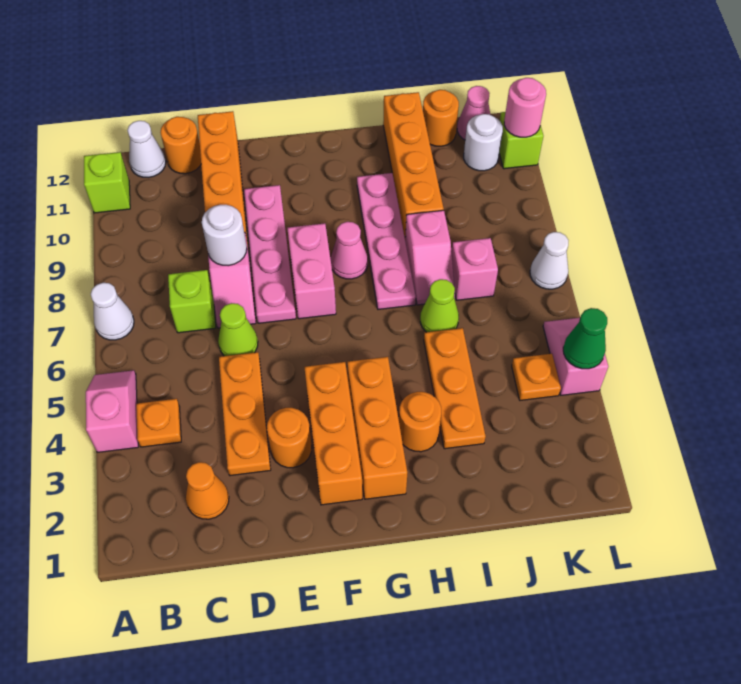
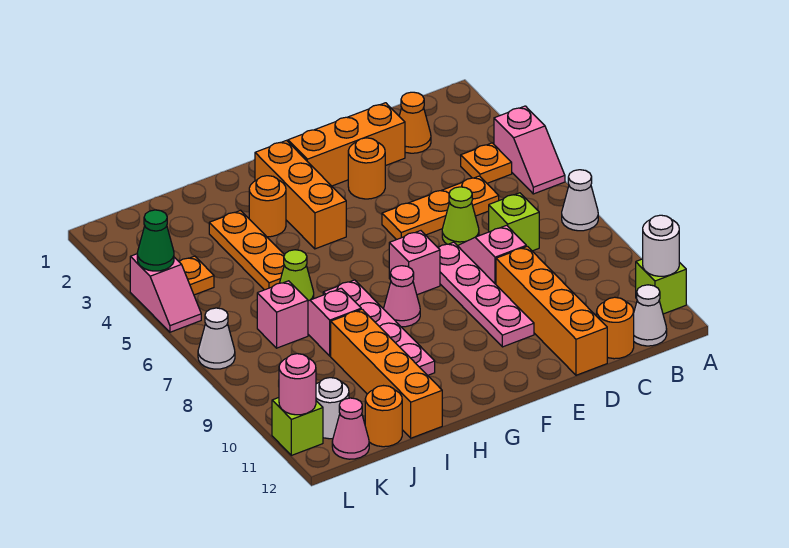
orange plate D3:D5 level 1 -> orange plate C5:E5 level 1
white round brick D8 level 2 -> white round brick A11 level 2
orange brick F2:F4 level 1 -> orange brick D2:F2 level 1
pink brick F7:F8 level 1 -> pink brick F7 level 1

